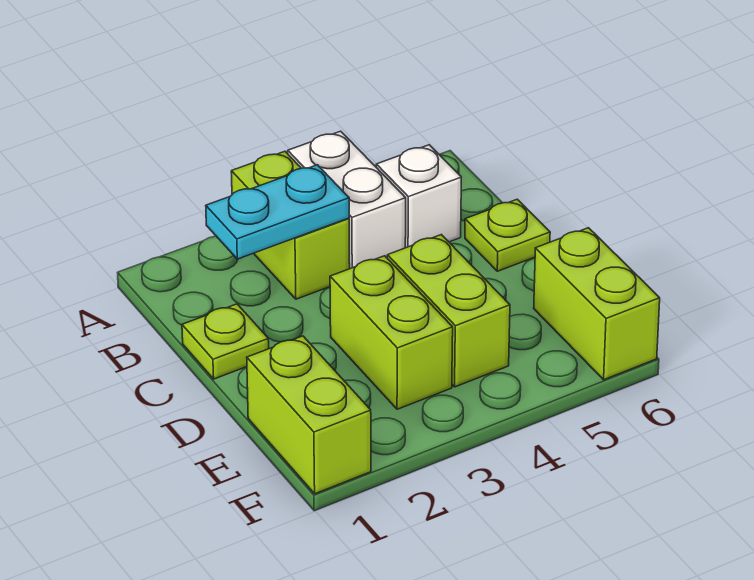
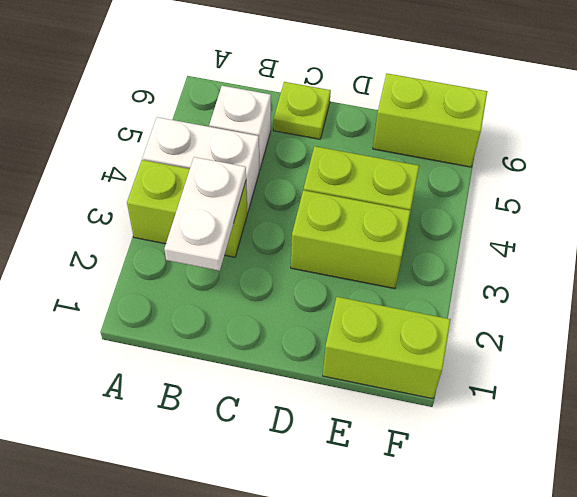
cyan plate B2:B3 level 2 -> white plate B2:B3 level 2
lime plate C1 level 1 -> none

